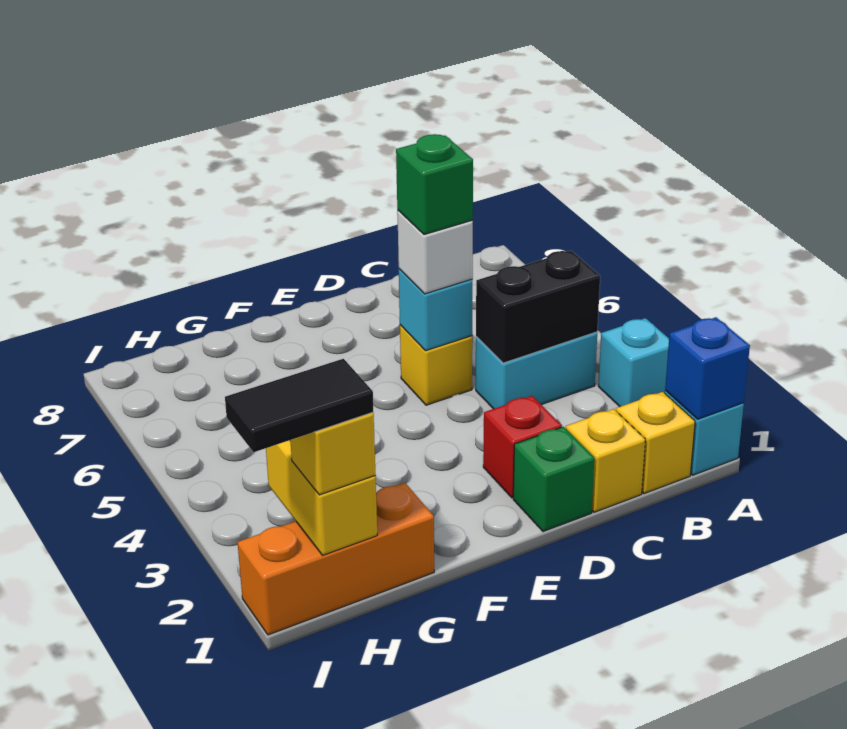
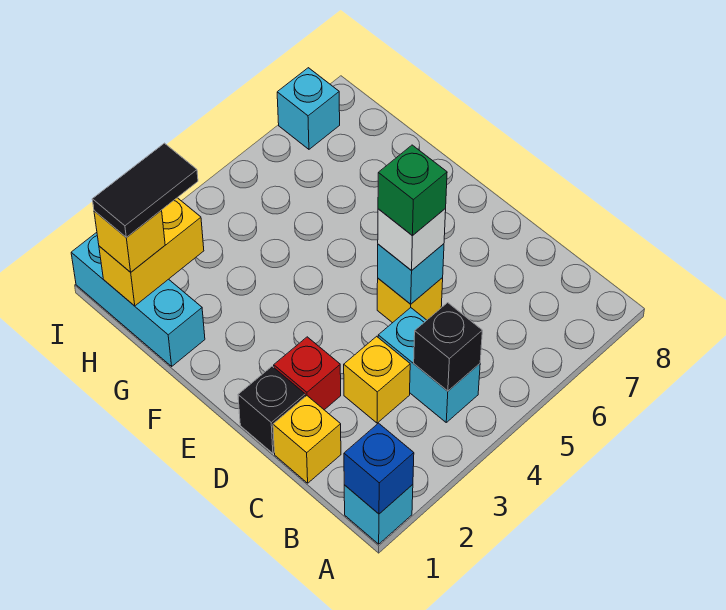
cyan brick A3 level 1 -> cyan brick I7 level 1
yellow brick B1 level 1 -> yellow brick C3 level 1
black brick B4:C4 level 2 -> black brick B4 level 2
green brick D1 level 1 -> black brick D1 level 1
orange brick G1:I1 level 1 -> cyan brick G1:I1 level 1
black tile H1:I1 level 4 -> black tile H1:H2 level 4

